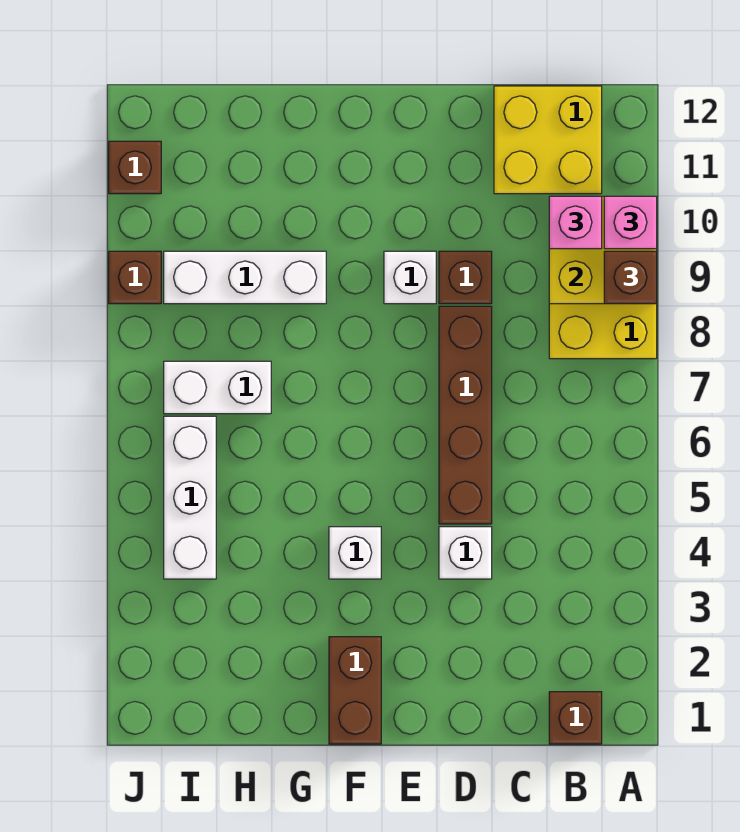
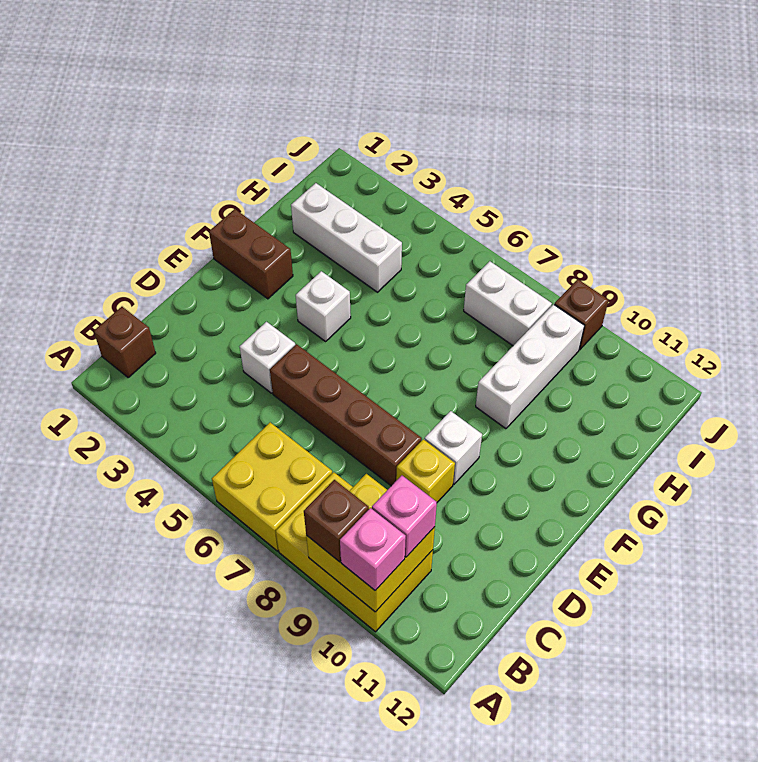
yellow brick B11:C12 level 1 -> yellow brick A6:B7 level 1
brown brick D9 level 1 -> yellow brick D9 level 1
white brick H7:I7 level 1 -> white brick I7:I8 level 1
white brick I4:I6 level 1 -> white brick H2:H4 level 1
brown brick J11 level 1 -> none

